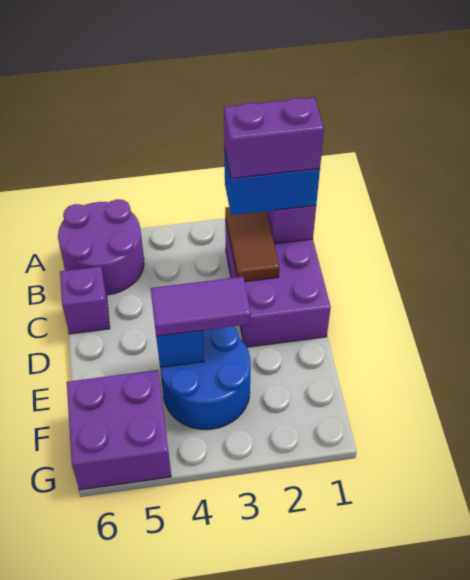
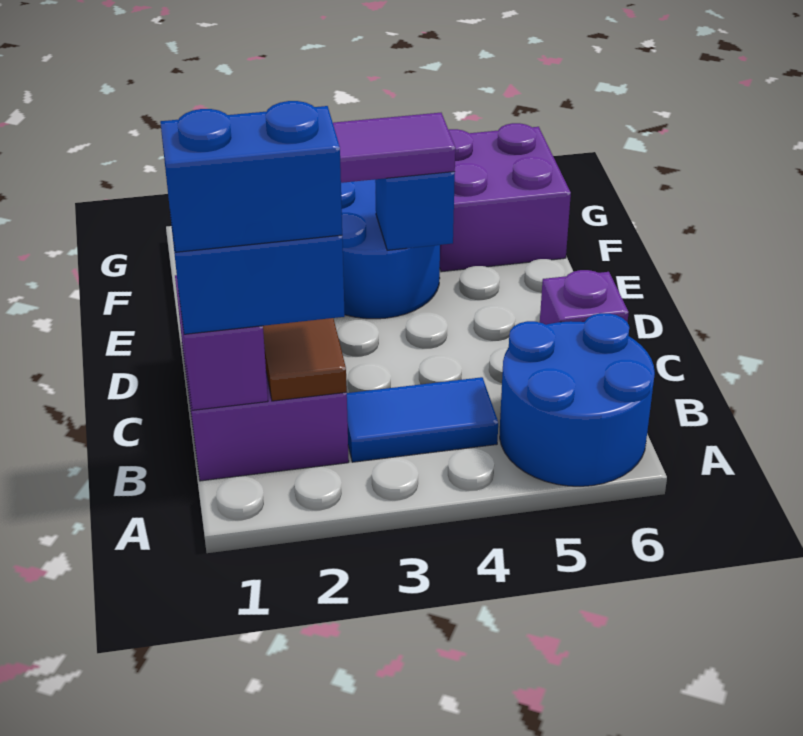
purple round brick A5:B6 level 1 -> blue round brick A5:B6 level 1
purple brick B1:B2 level 4 -> blue brick B1:B2 level 4
none -> blue tile B3:B4 level 1

